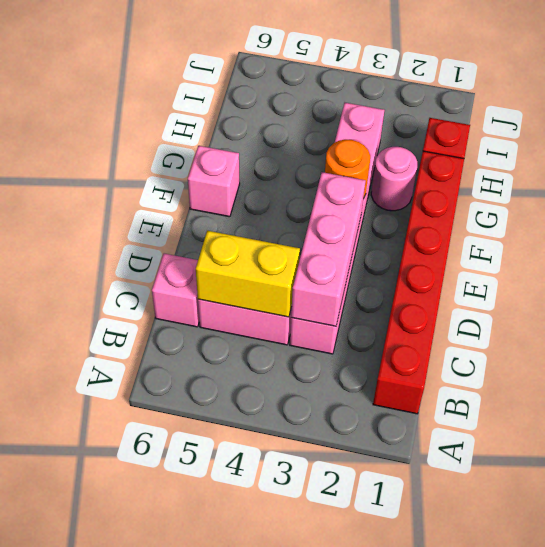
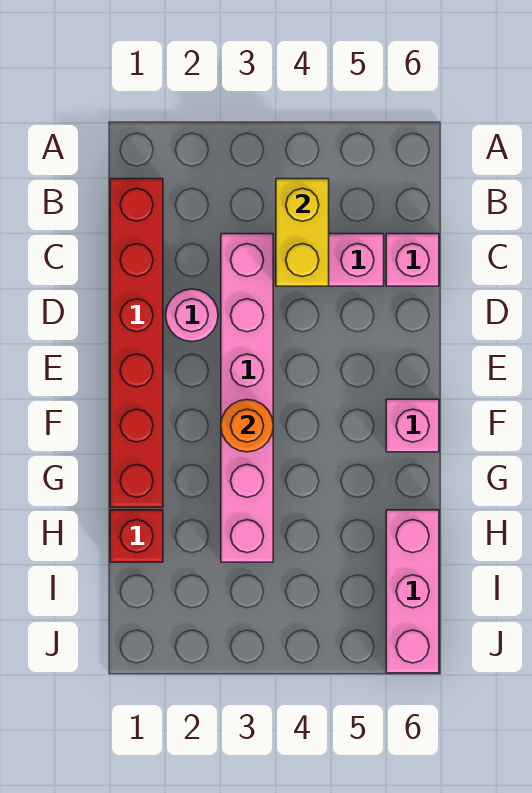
pink brick C3:E3 level 2 -> pink brick H6:J6 level 1
yellow brick C4:C5 level 2 -> yellow brick B4:C4 level 2
pink round brick G2 level 1 -> pink round brick D2 level 1

